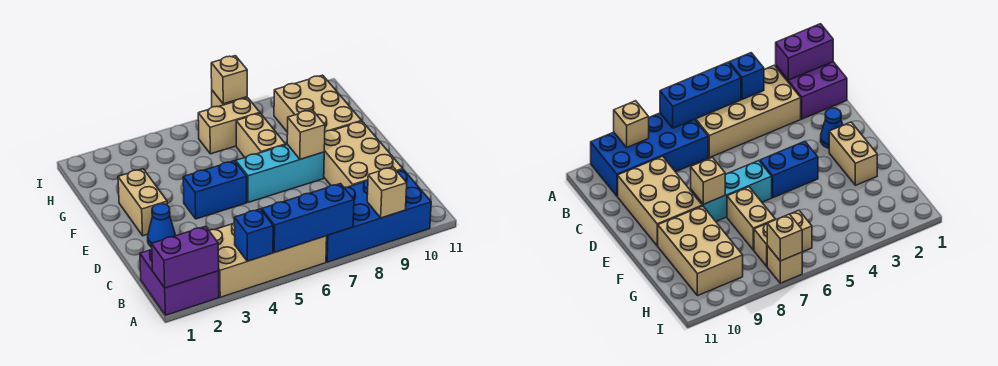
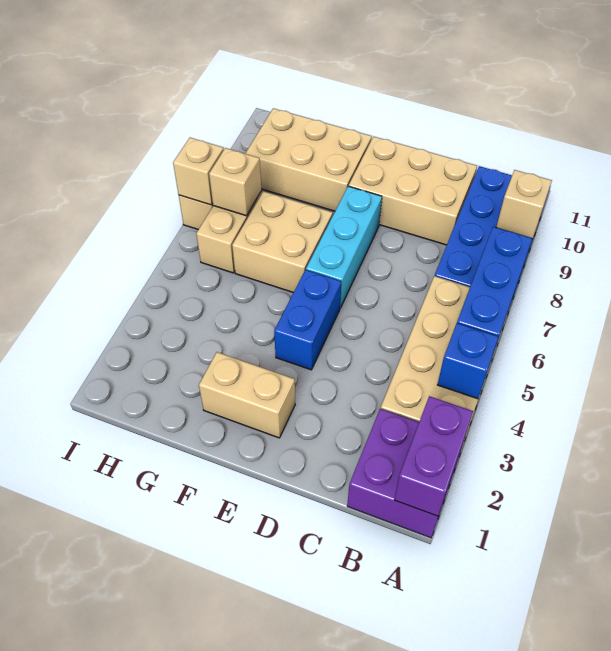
blue cone D2 level 1 -> none
tan brick E8 level 2 -> tan brick H7 level 2
tan brick F7:G7 level 1 -> tan brick F6:G7 level 1

